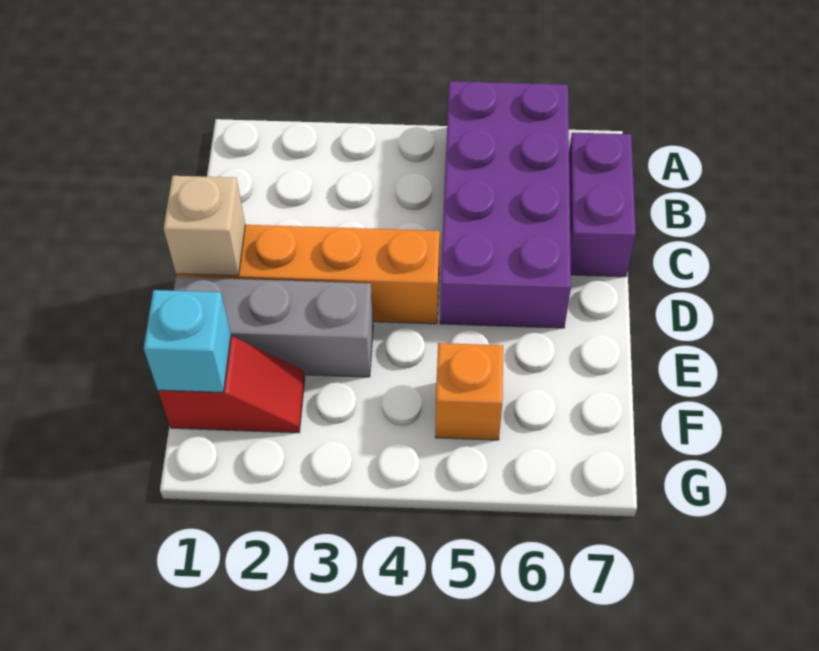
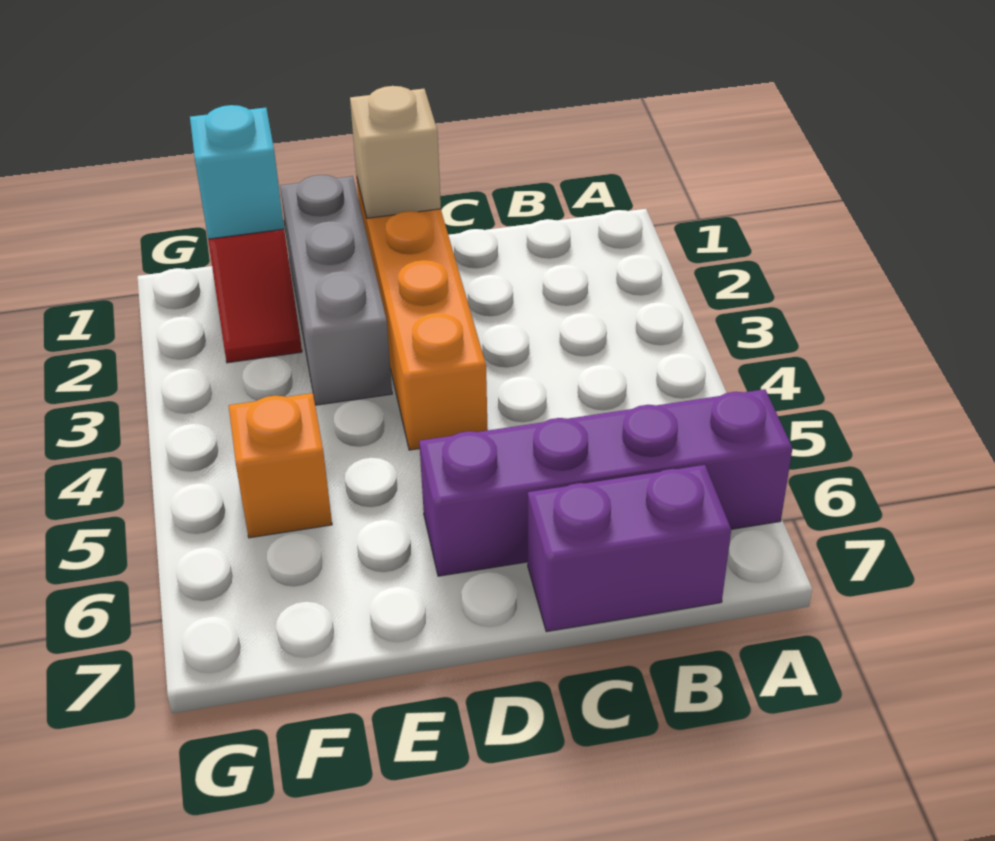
purple brick A5:D6 level 1 -> purple brick A6:D6 level 1

